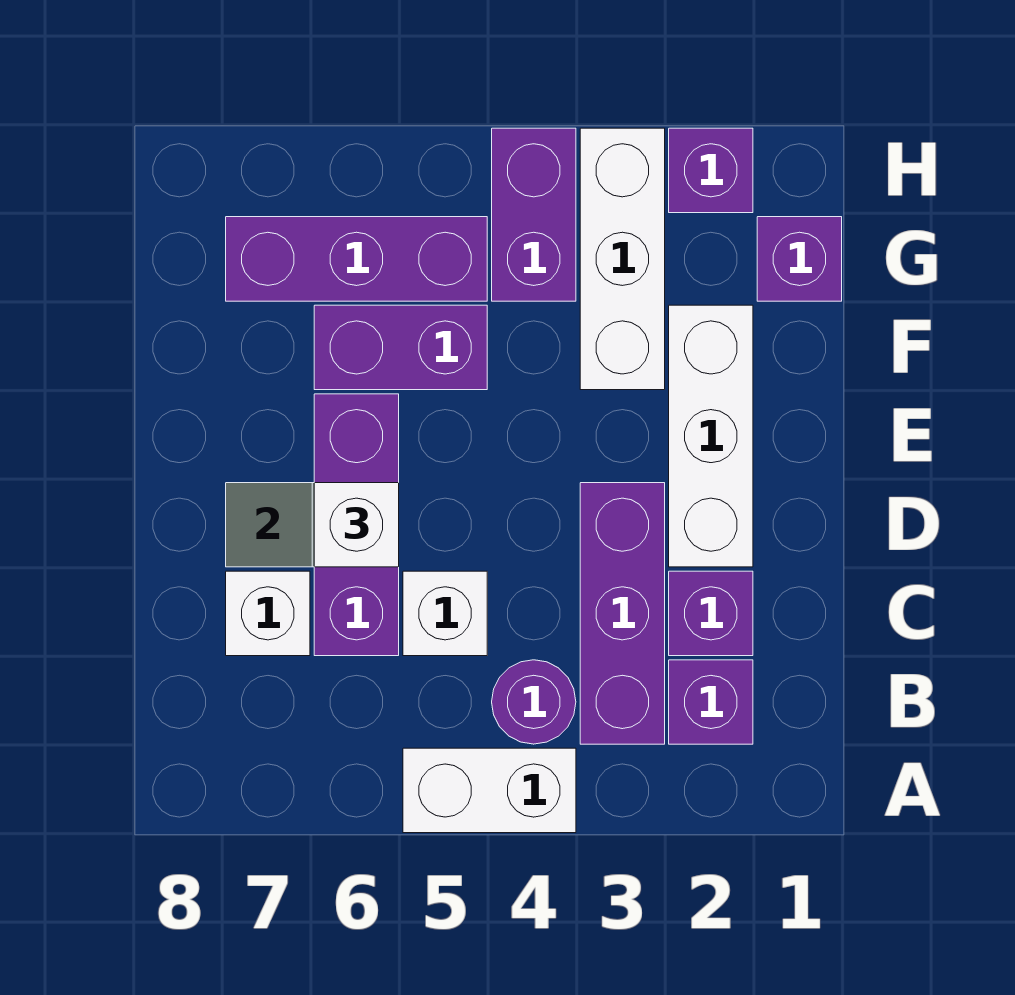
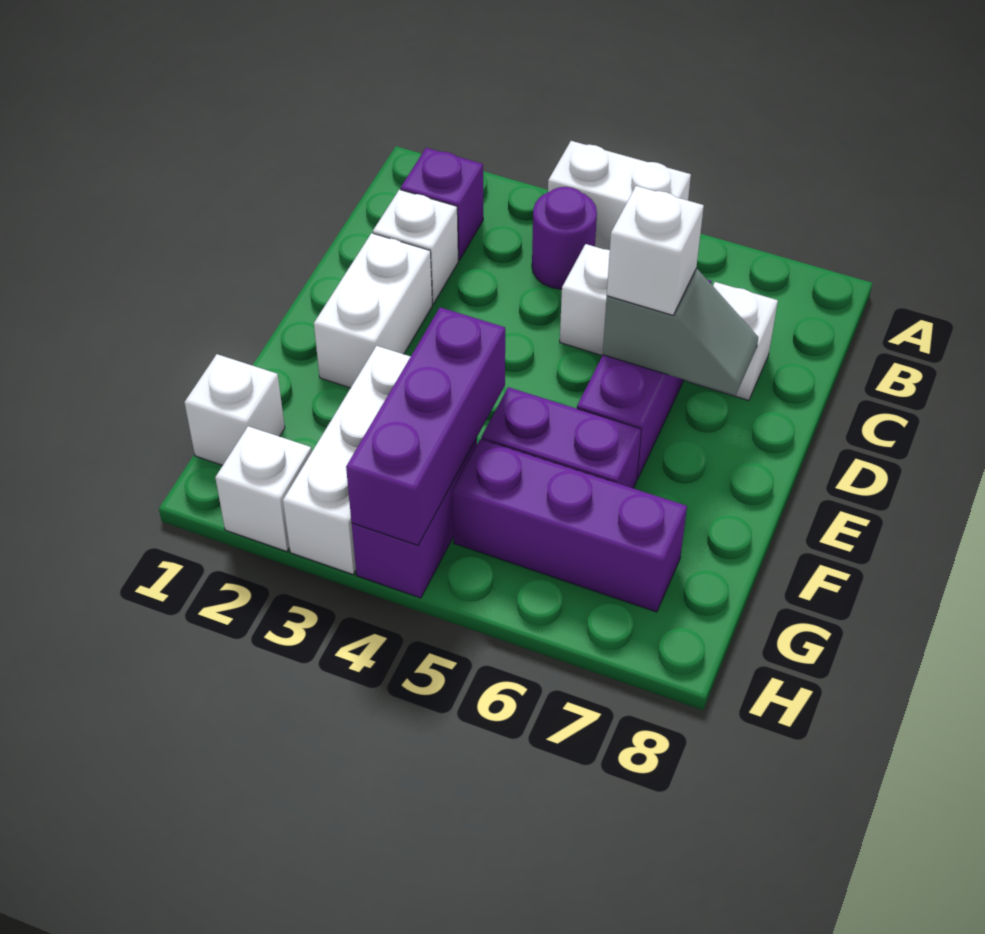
purple brick B3:D3 level 1 -> purple brick F4:H4 level 2
purple brick C2 level 1 -> white brick C2 level 1
white brick D2:F2 level 1 -> white brick D2:E2 level 1
purple brick G1 level 1 -> white brick G1 level 1
purple brick H2 level 1 -> white brick H2 level 1

